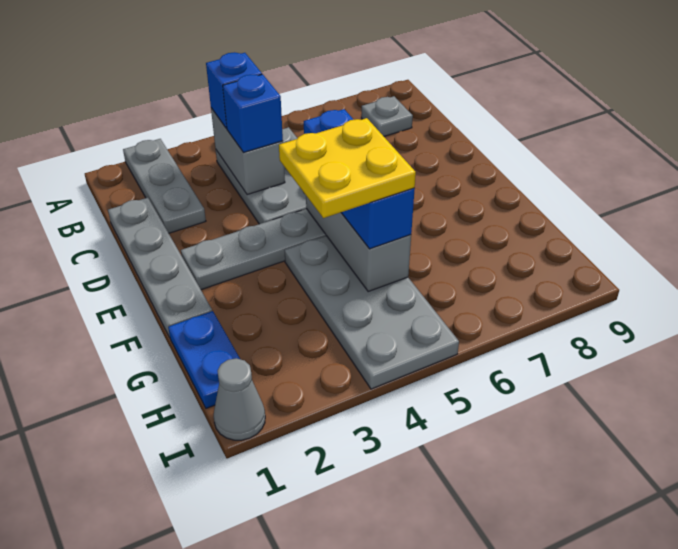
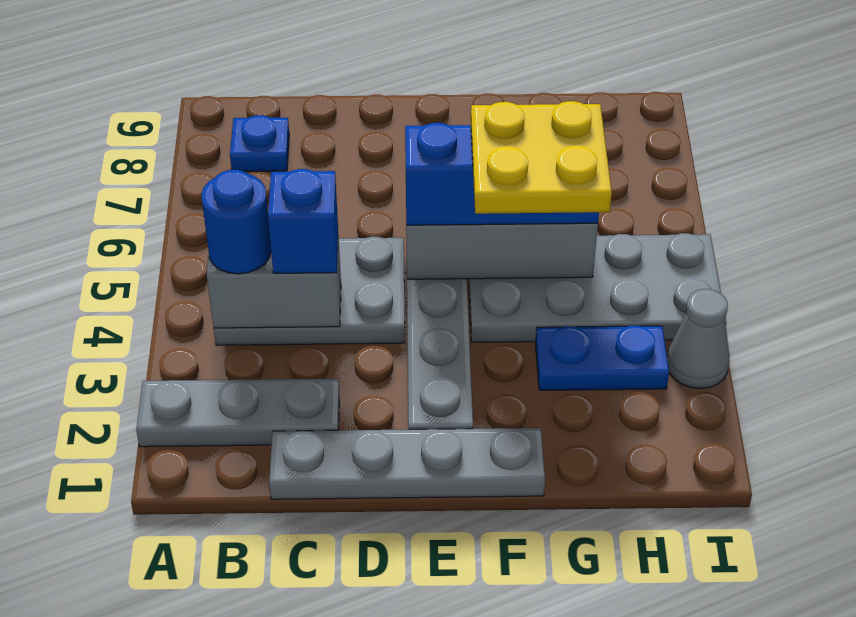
blue brick B4 level 3 -> blue round brick B4 level 3
grey plate B8 level 1 -> blue plate B8 level 1
blue plate G1:H1 level 1 -> blue plate G3:H3 level 1
grey cone I1 level 1 -> grey cone I3 level 1

